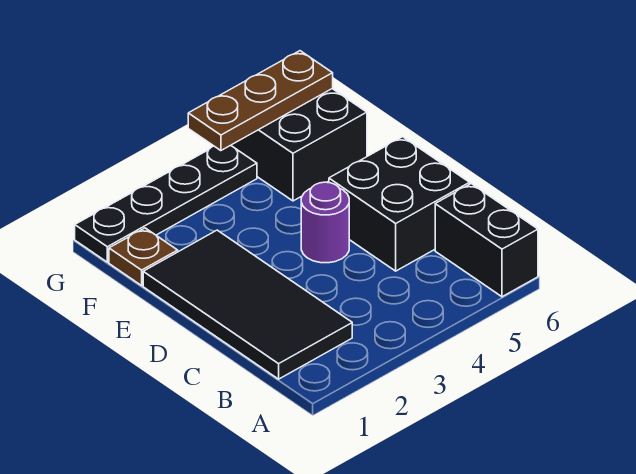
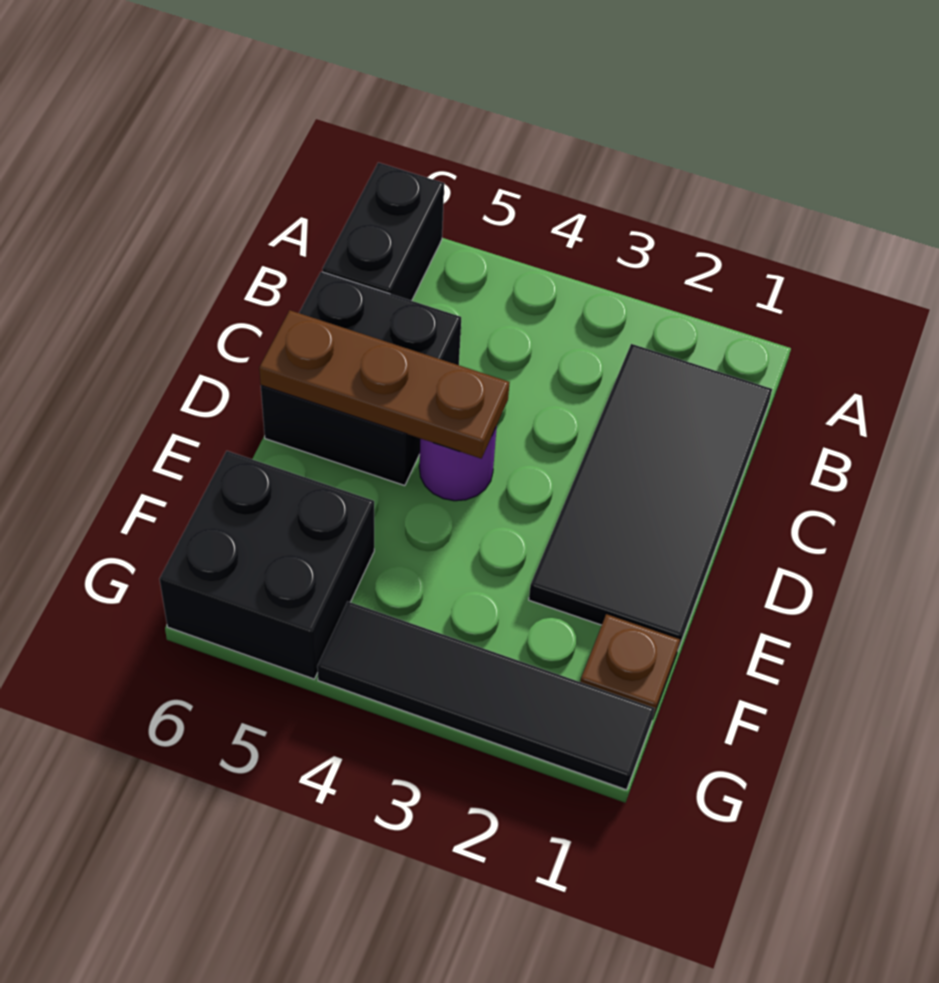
black plate G1:G4 level 1 -> black tile G1:G4 level 1
brown plate G4:G6 level 2 -> brown plate D4:D6 level 2

